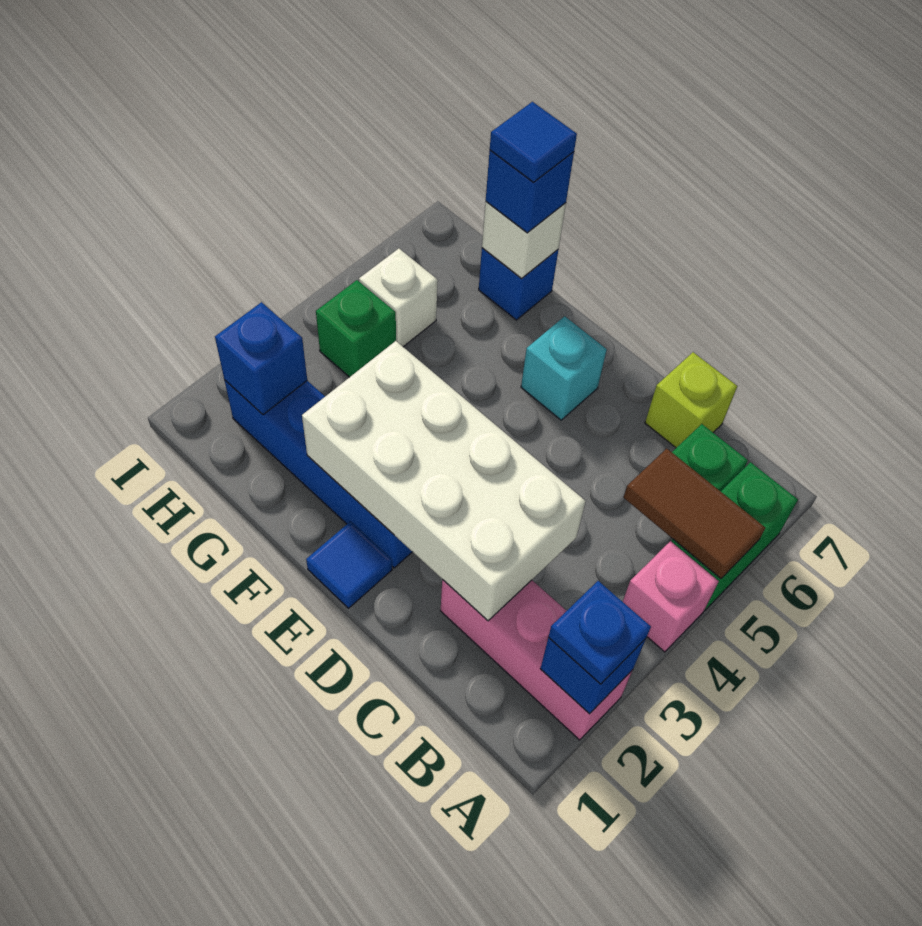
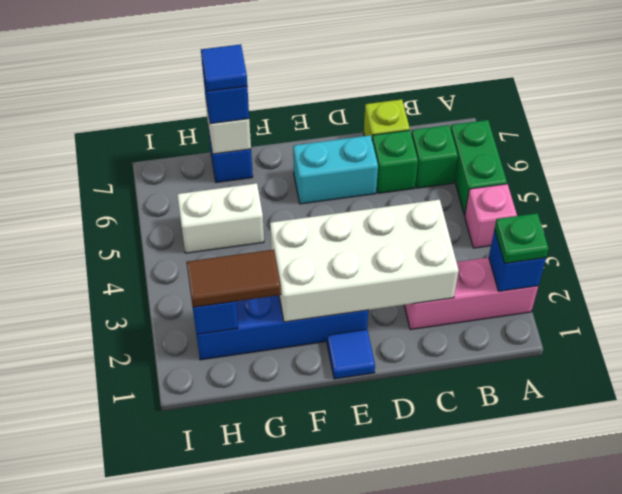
blue plate A2 level 3 -> green plate A2 level 3
brown tile A5:B5 level 2 -> brown tile G2:H2 level 3
cyan brick E6 level 1 -> cyan brick D6:E6 level 1
green brick H4 level 1 -> green brick C6 level 1
white brick H5 level 1 -> white brick G5:H5 level 1

